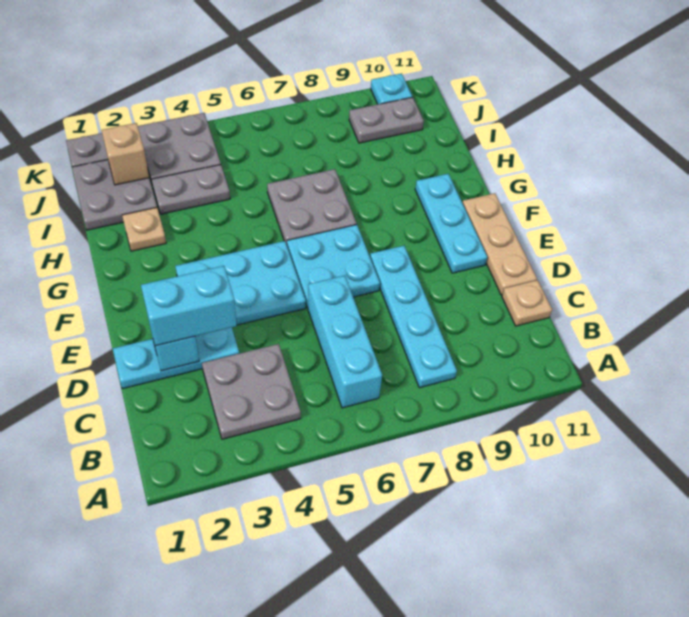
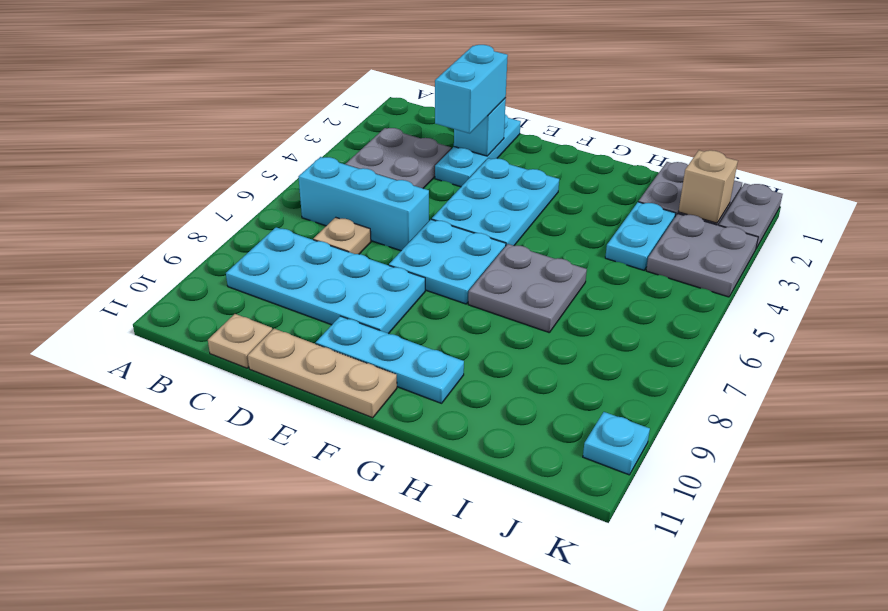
cyan plate B8:E8 level 1 -> cyan plate B8:E9 level 1
tan plate H2 level 1 -> tan plate C7 level 1
grey plate I3:I4 level 1 -> cyan plate I3:I4 level 1
grey plate J9:J10 level 1 -> none

